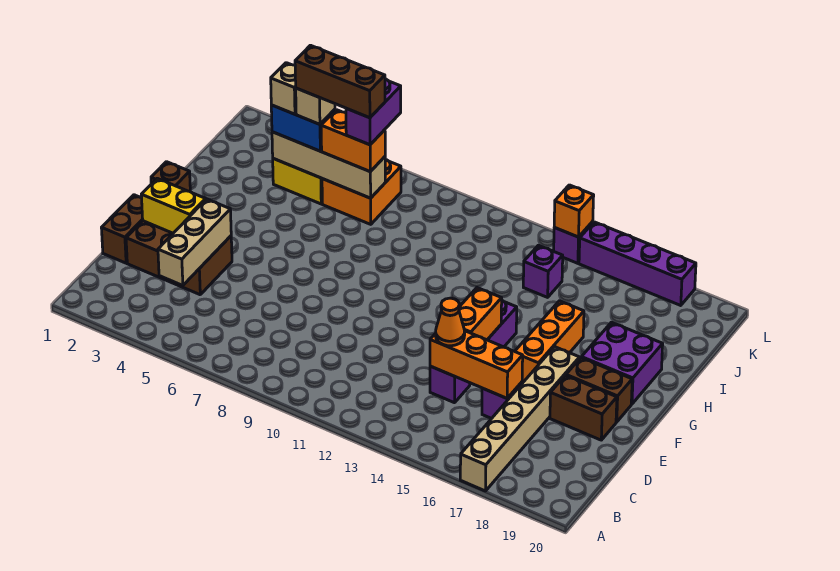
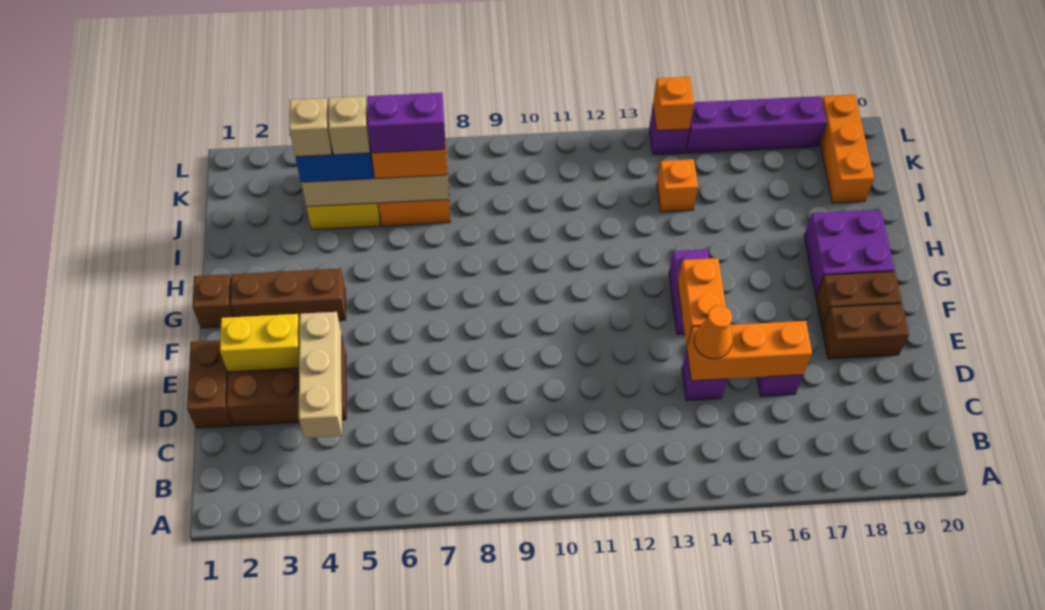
tan brick A17:F17 level 1 -> none
orange brick F16:H16 level 1 -> orange brick J19:L19 level 1
brown brick J5:J7 level 5 -> brown brick G2:G4 level 1
purple brick J7:K7 level 4 -> purple brick J6:J7 level 4
purple brick J14 level 1 -> orange brick J14 level 1

